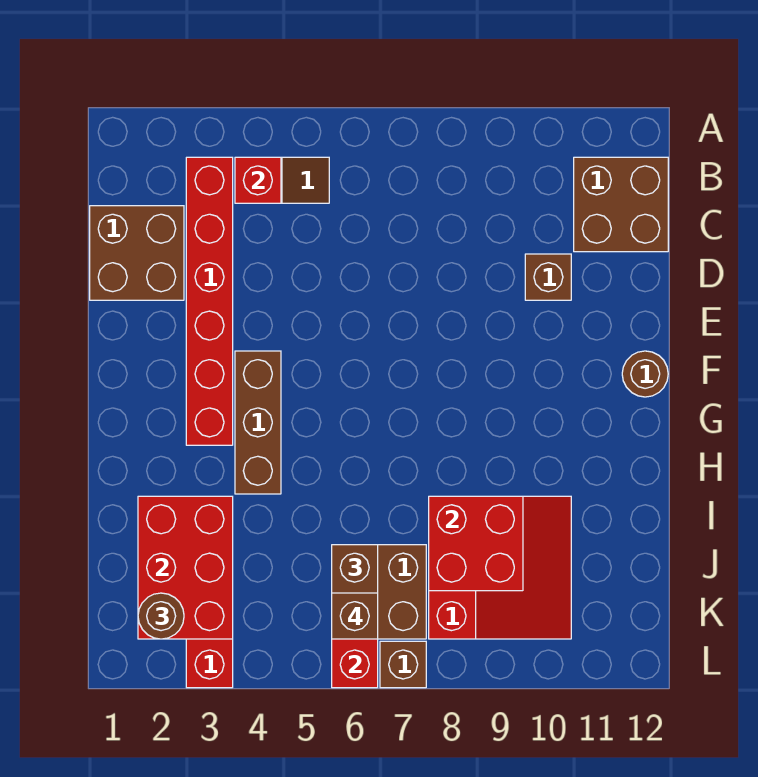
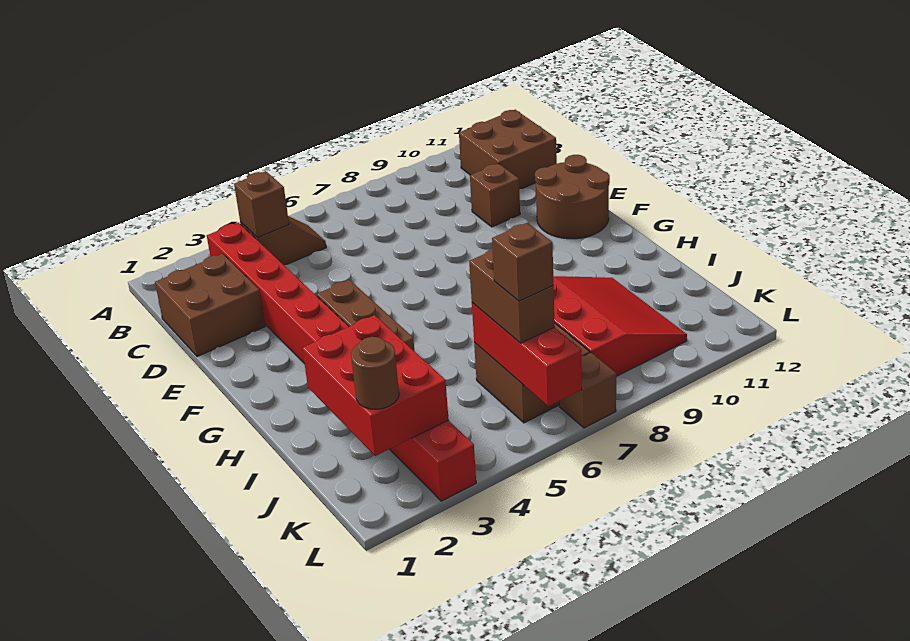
red brick B4 level 2 -> brown brick B4 level 2
brown round brick F12 level 1 -> brown round brick E11:F12 level 1
red brick I8:J9 level 2 -> none

